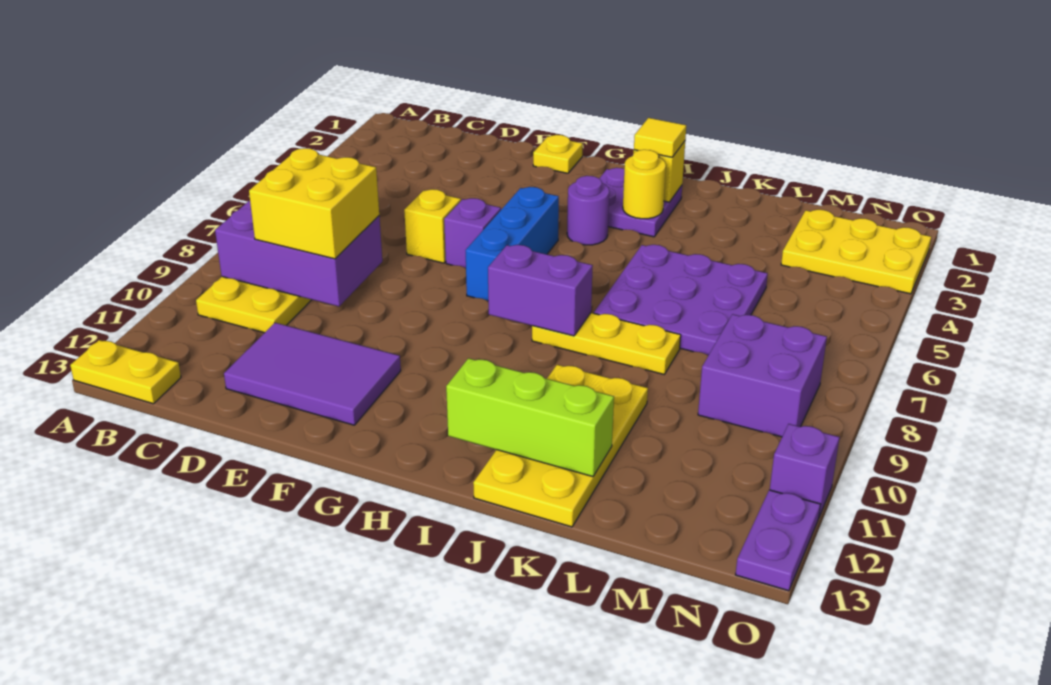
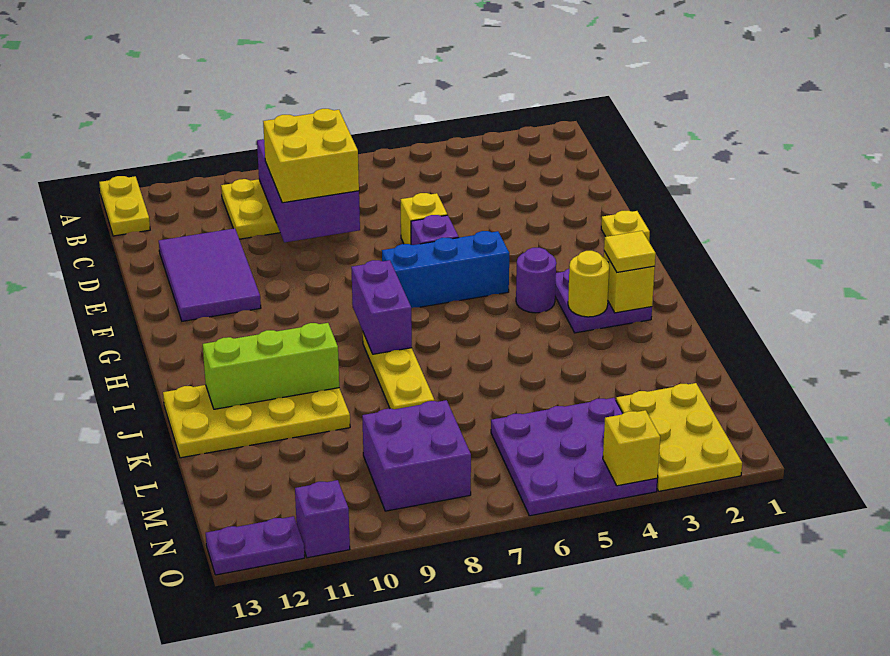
lime brick I12:K12 level 2 -> lime brick J10:J12 level 2
purple plate J5:L7 level 1 -> purple plate M4:O6 level 1
none -> yellow brick O4 level 2

